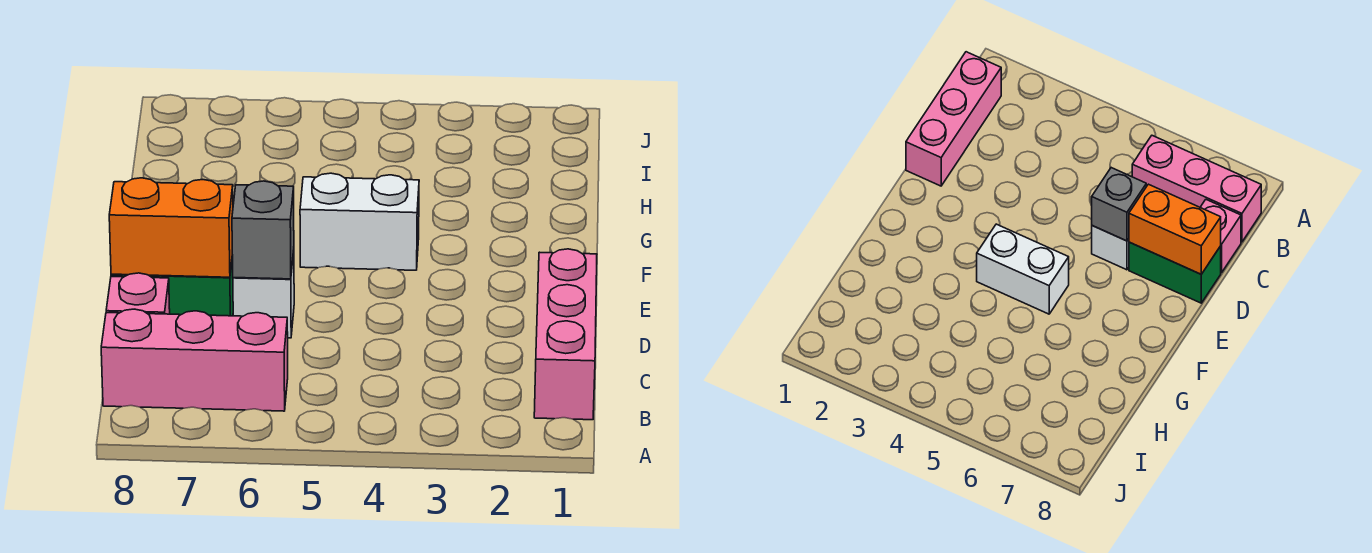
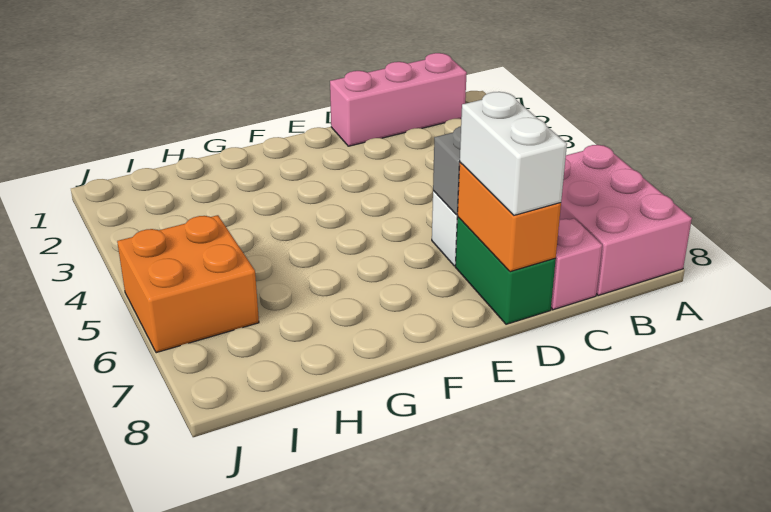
pink brick B6:B8 level 1 -> pink brick A6:B8 level 1
white brick F4:F5 level 1 -> white brick D7:D8 level 3
none -> orange brick I5:J6 level 1

